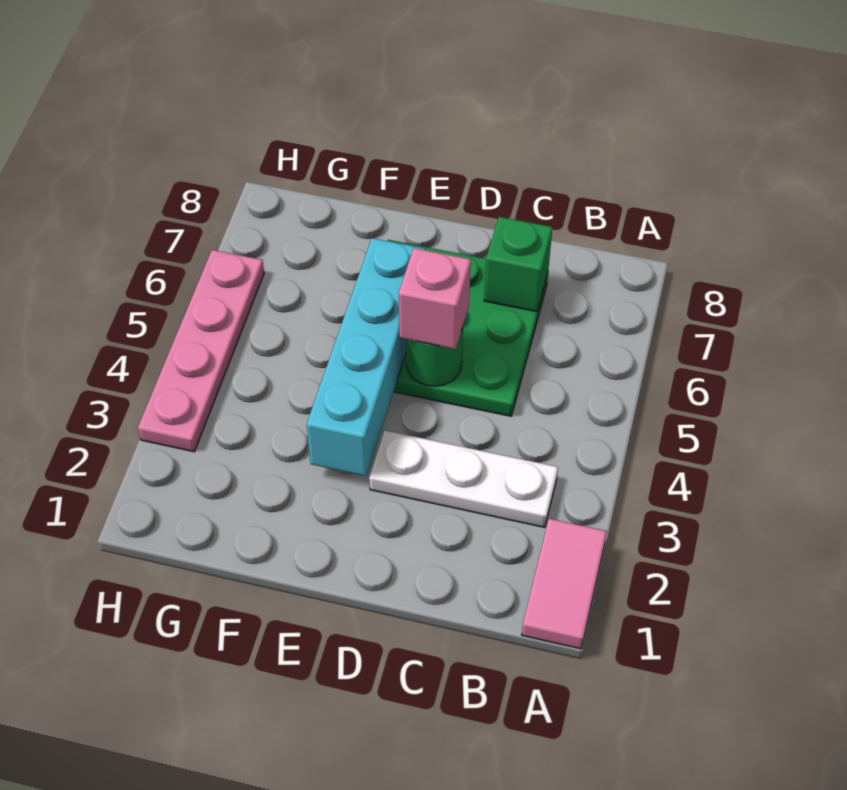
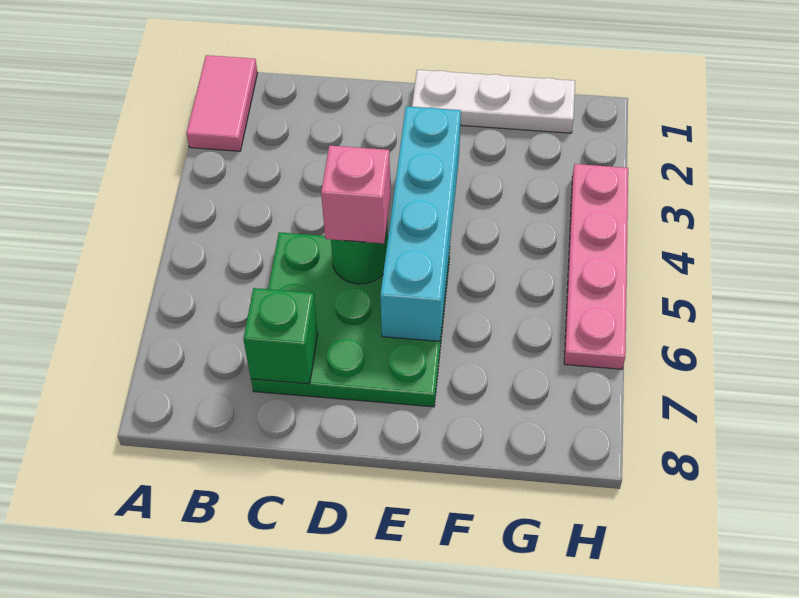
white plate B3:D3 level 1 -> white plate E1:G1 level 1

